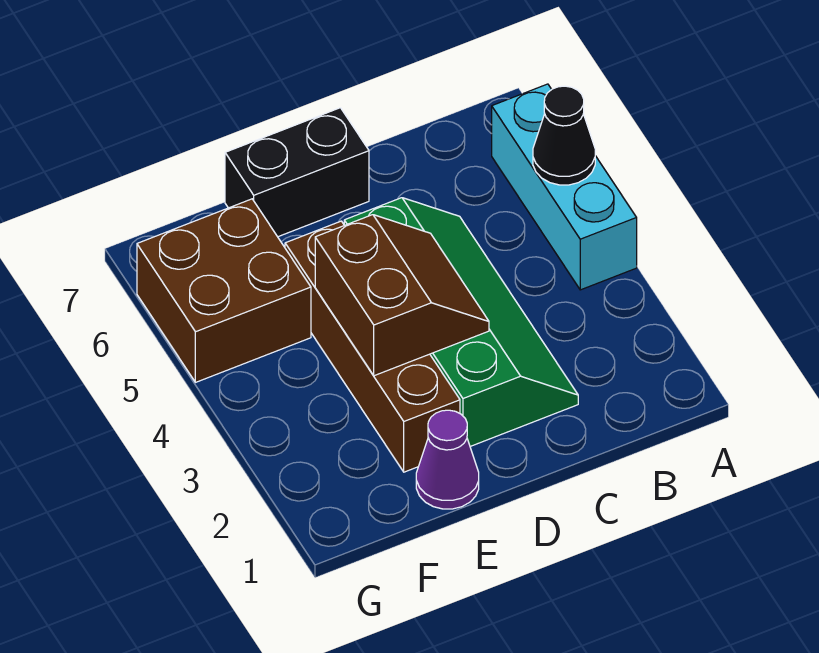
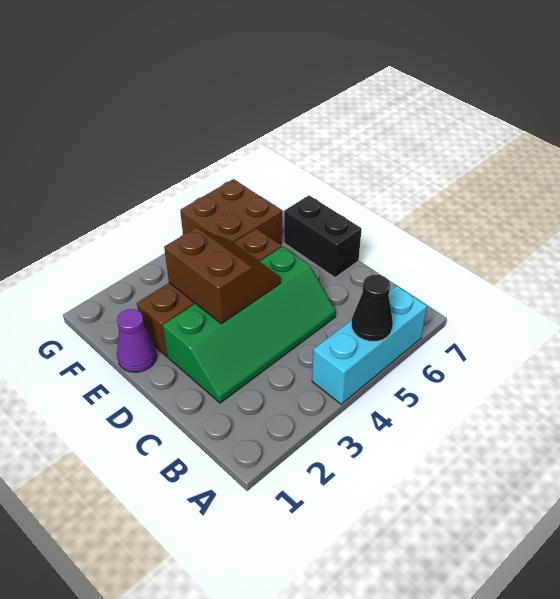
brown slope D3:E4 level 2 top E -> brown slope D3:E4 level 2 top 3

